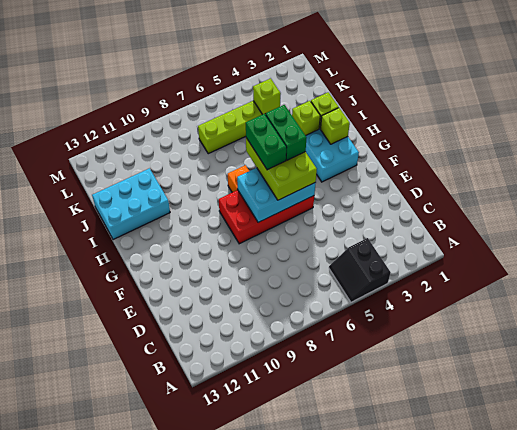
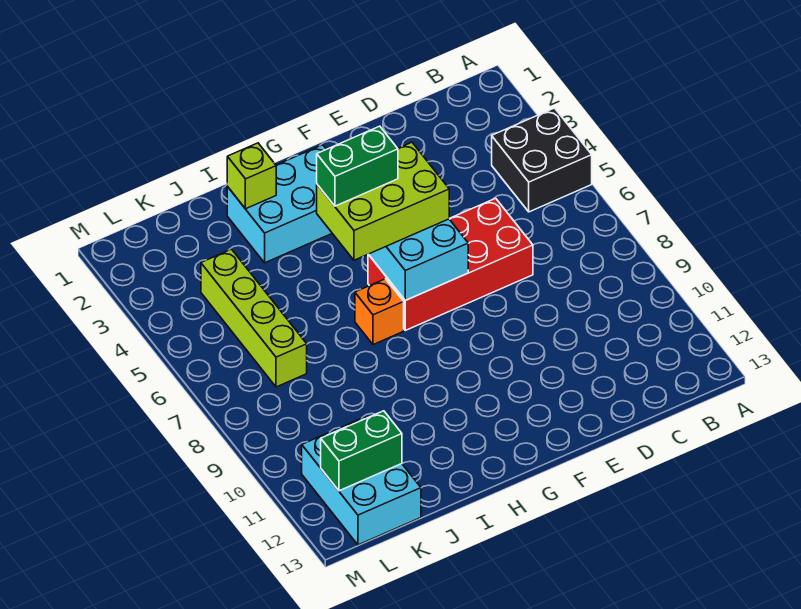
black slope A4:B5 level 1 top 4 -> black brick A4:B5 level 1
red brick F5:G8 level 1 -> red brick D6:G7 level 1
green brick G6:H6 level 4 -> green brick K12:L12 level 2
lime brick H2 level 2 -> none
lime brick I3 level 2 -> none
cyan brick I11:J13 level 1 -> cyan brick K11:L13 level 1
lime brick K4 level 2 -> none

